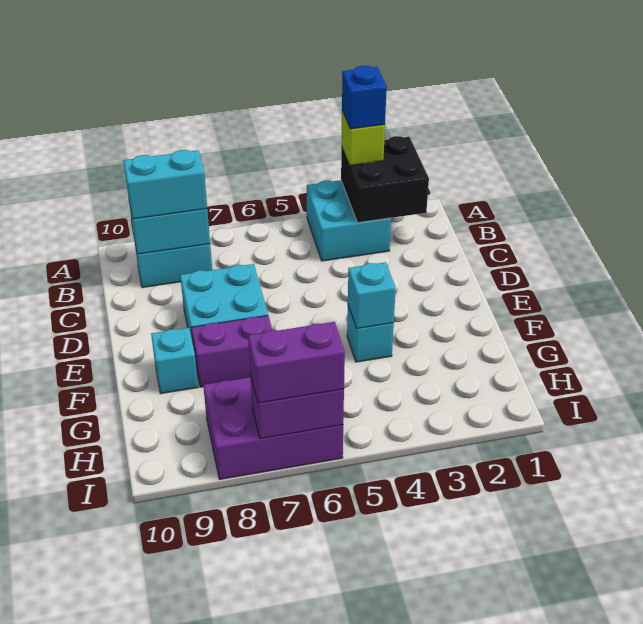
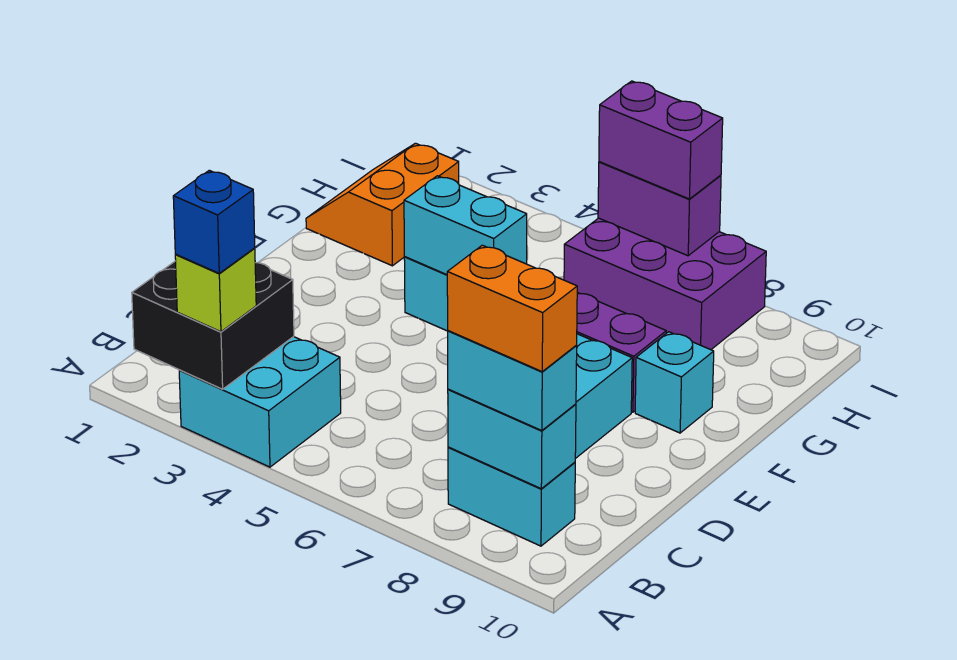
none -> orange brick B8:B9 level 4
cyan brick F4 level 2 -> cyan brick F4:F5 level 2
none -> orange slope G1:H2 level 1 top 2

